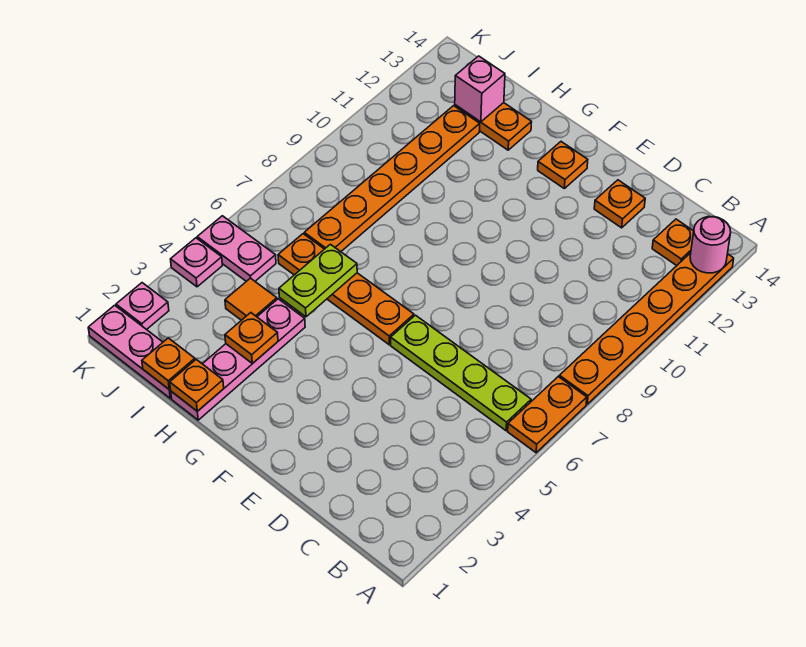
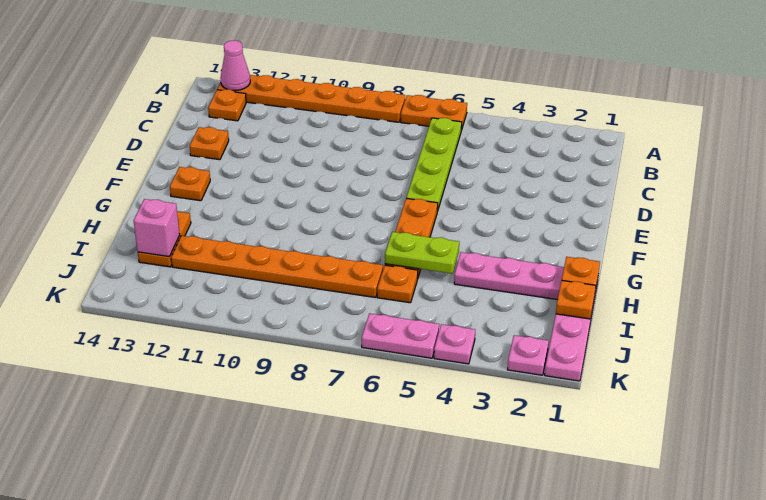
pink round brick A13 level 2 -> pink cone A13 level 2
orange plate H3 level 2 -> none
orange tile I4 level 1 -> none
pink plate J5:K5 level 1 -> pink plate K5:K6 level 1

